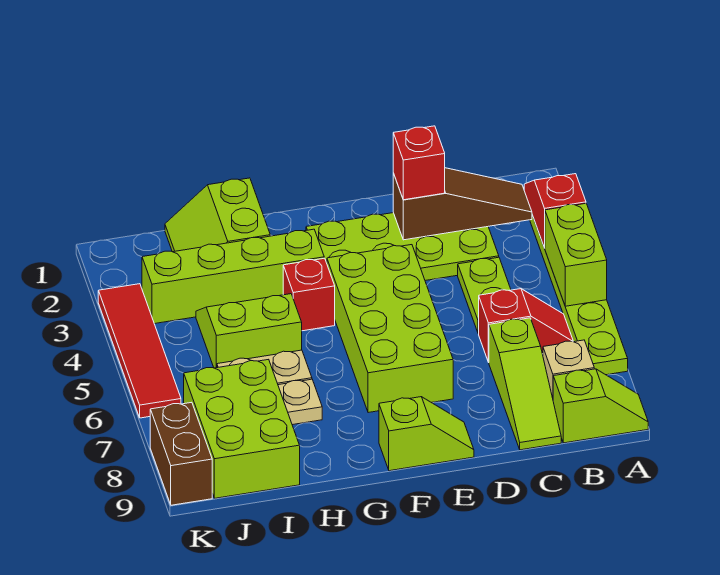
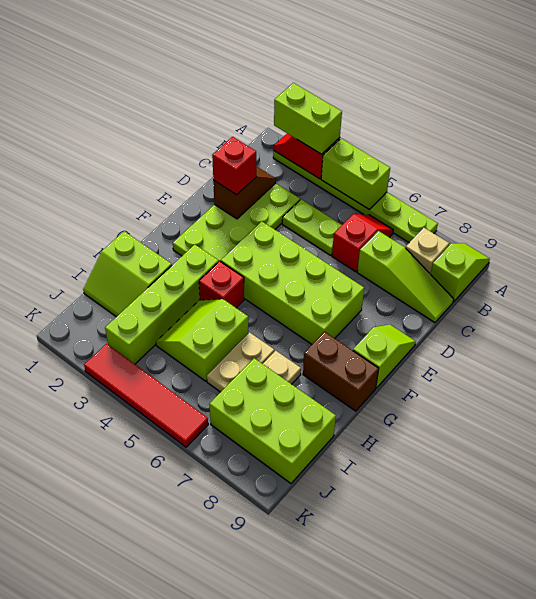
none -> lime brick A2:A3 level 3
brown slope B2:D2 level 2 top D -> brown slope C2:D2 level 2 top D
brown brick K8:K9 level 1 -> brown brick G8:G9 level 1

